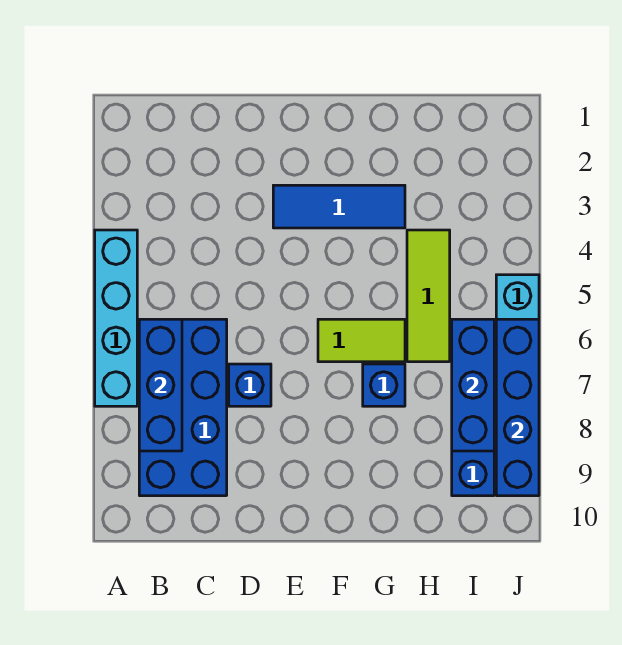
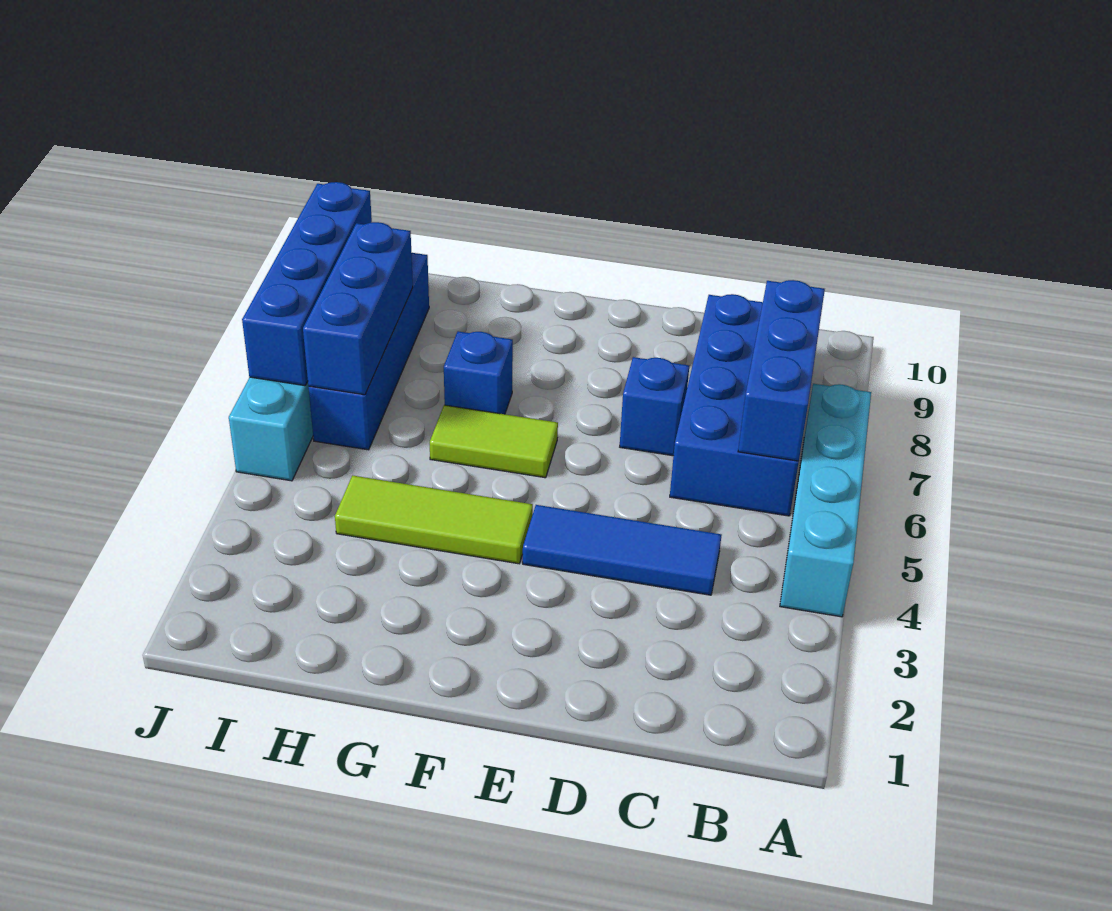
blue tile E3:G3 level 1 -> blue tile C4:E4 level 1
lime tile H4:H6 level 1 -> lime tile F4:H4 level 1

